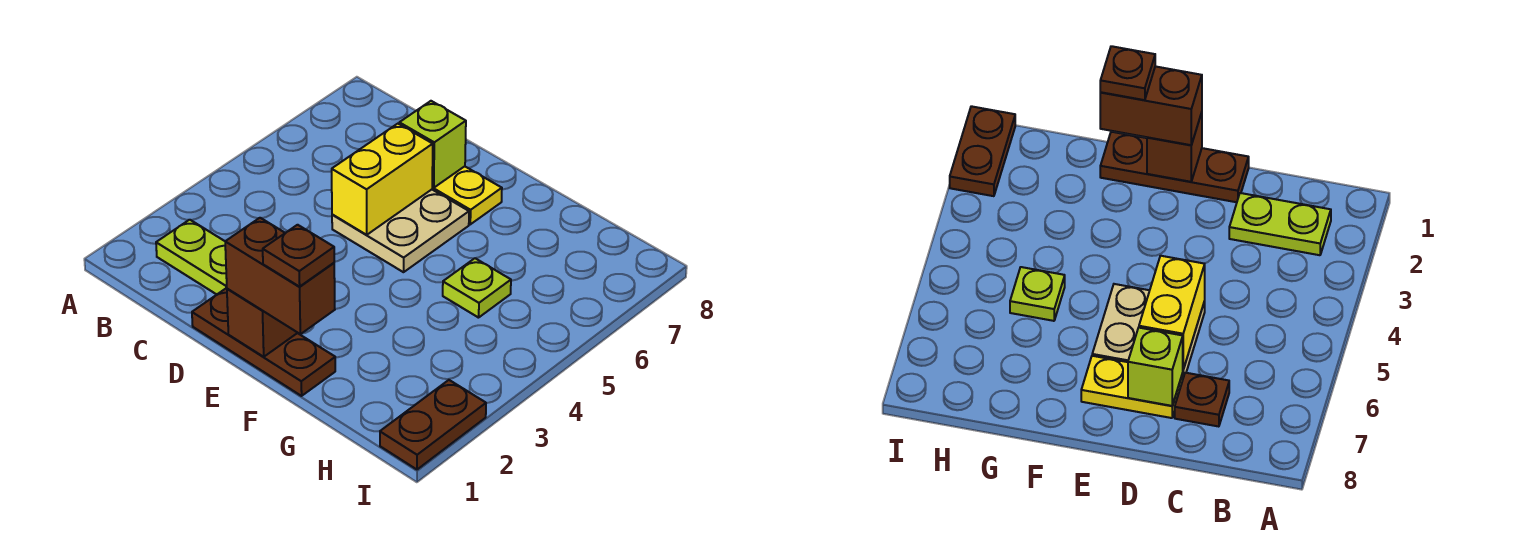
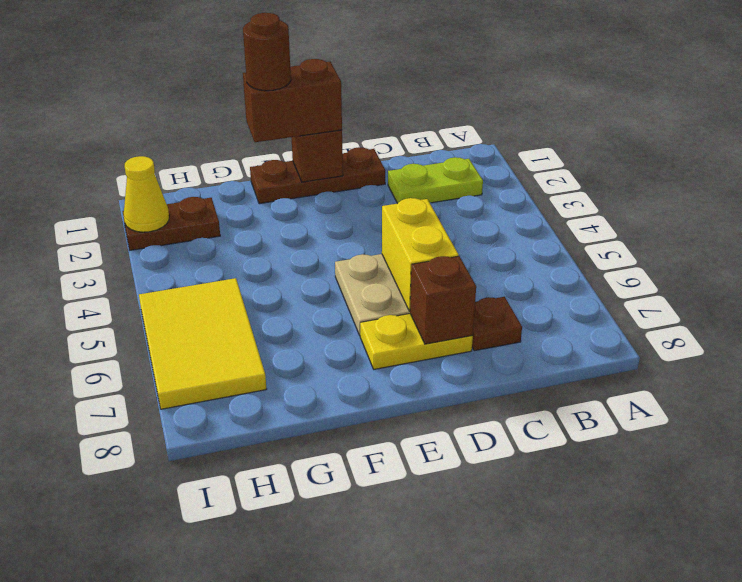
lime brick D7 level 2 -> brown brick D7 level 2
brown plate F1 level 4 -> brown round brick F1 level 4
lime plate G5 level 1 -> none
none -> yellow tile H5:I7 level 1
brown plate I1:I2 level 1 -> brown plate H2:I2 level 1
none -> yellow cone I2 level 2

